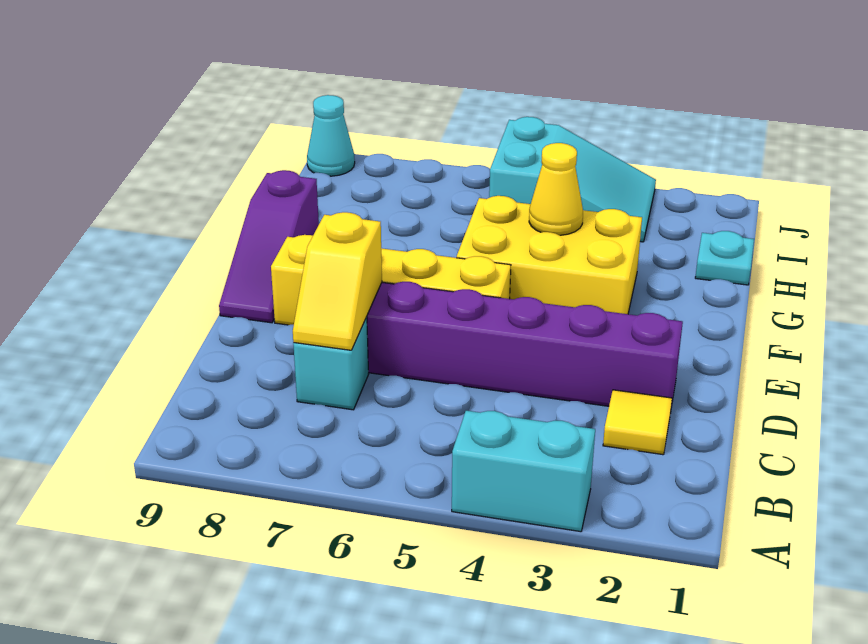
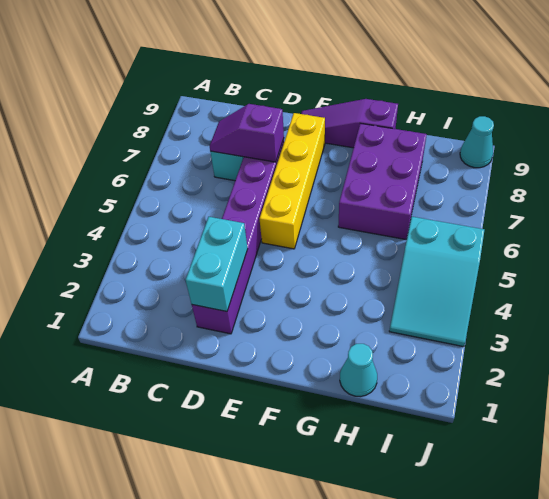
cyan brick A3:A4 level 1 -> cyan brick D2:D3 level 2
yellow tile C2 level 1 -> none
yellow slope C7:D7 level 2 top D -> purple slope C7:D7 level 2 top D
yellow brick F3:G5 level 1 -> none
yellow cone G4 level 2 -> none
none -> purple brick G6:H8 level 1
cyan plate H1 level 1 -> cyan cone H1 level 1

